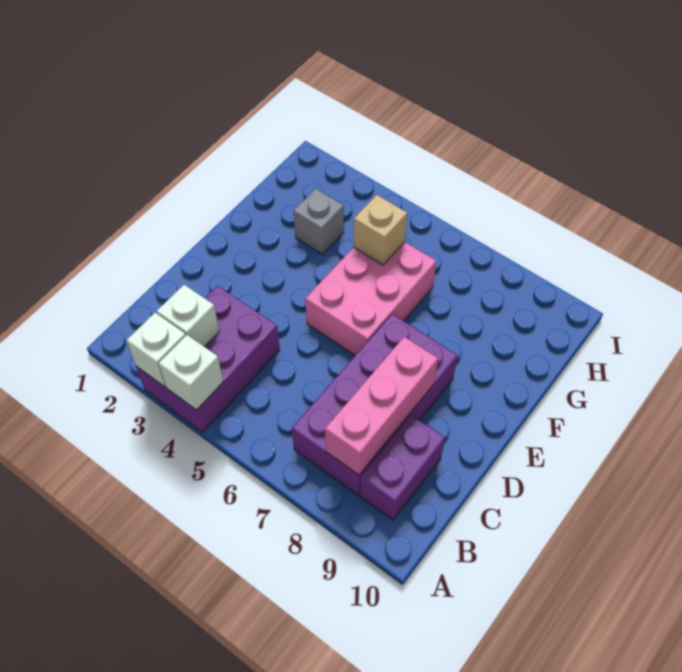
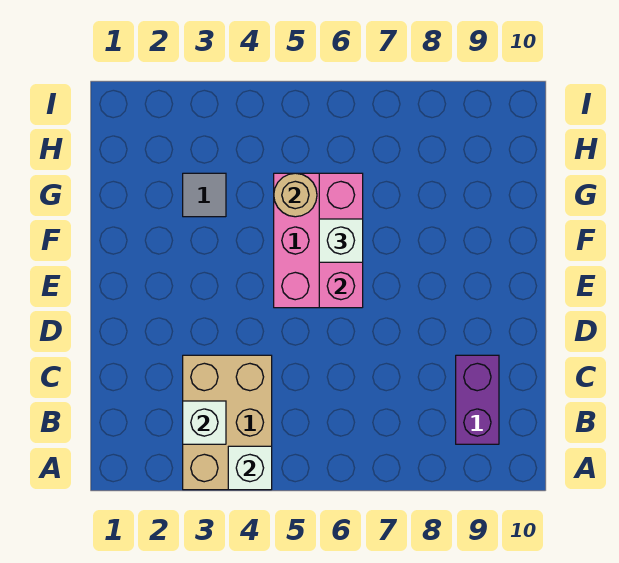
purple brick A3:C4 level 1 -> tan brick A3:C4 level 1
white brick A3 level 2 -> white brick F6 level 3
purple brick B7:E8 level 1 -> none
pink brick B8:D8 level 2 -> pink brick E6:G6 level 2
grey brick G3 level 1 -> grey tile G3 level 1
tan brick G5 level 2 -> tan round brick G5 level 2

